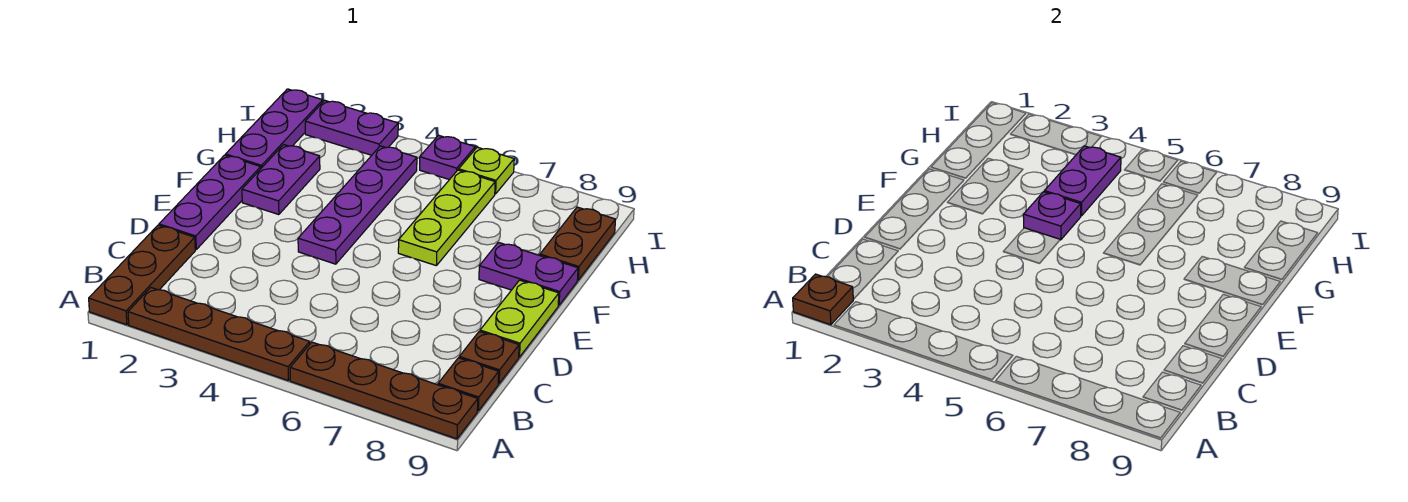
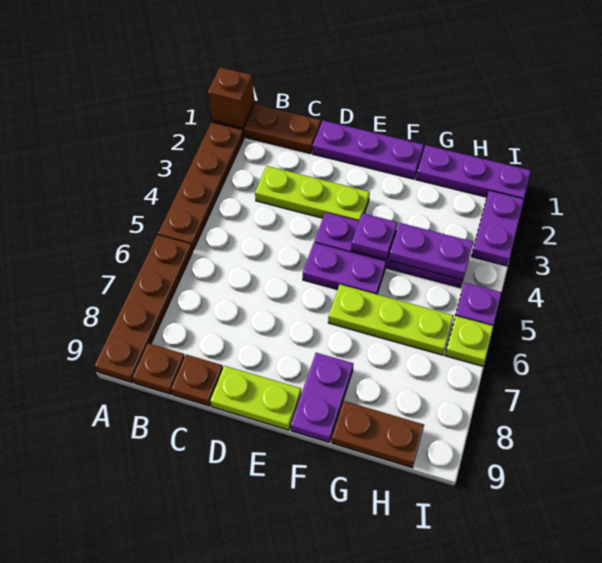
brown plate A1 level 2 -> brown brick A1 level 2
none -> lime plate C3:E3 level 1
purple plate F2:G2 level 1 -> purple plate E5:F5 level 1

